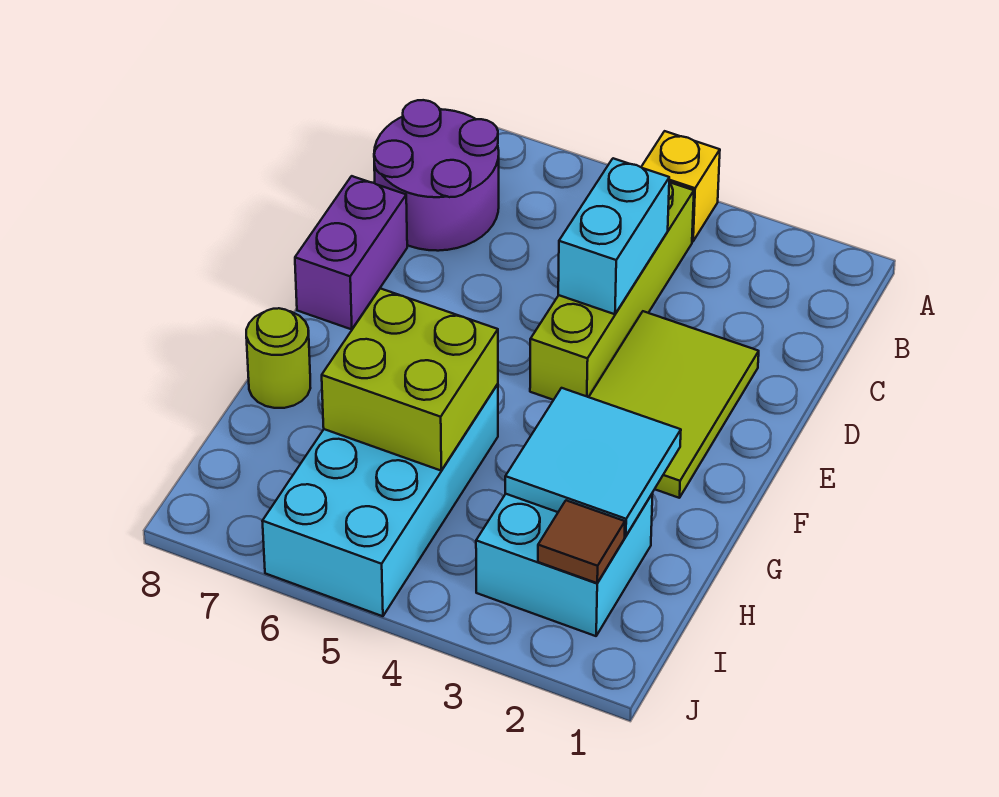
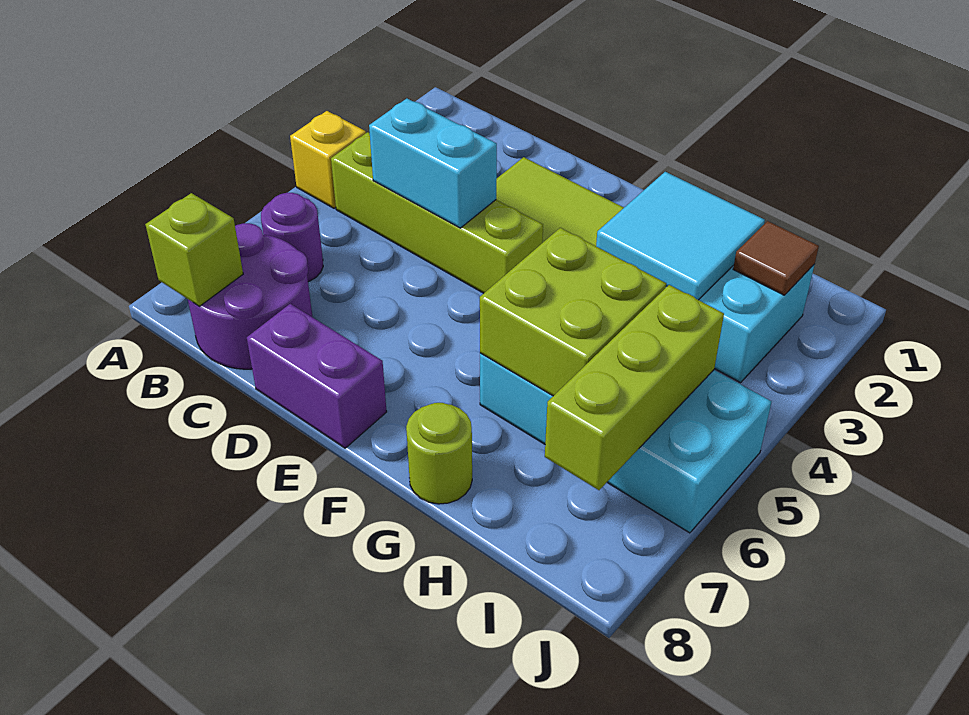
none -> purple round brick B6 level 1
none -> lime brick B8 level 2
none -> lime brick I5:I7 level 2

